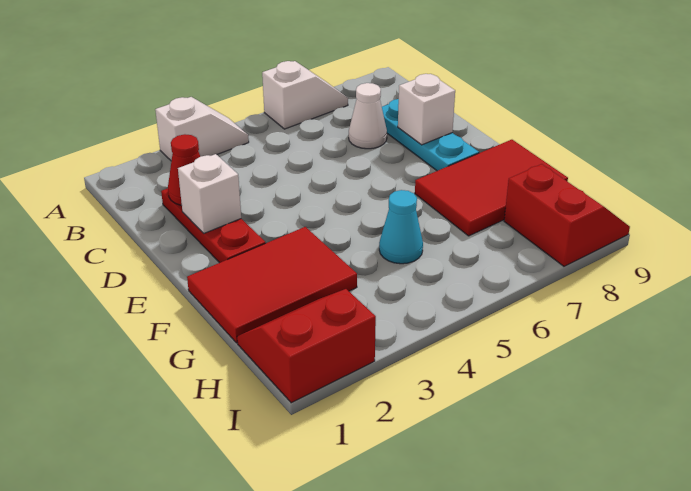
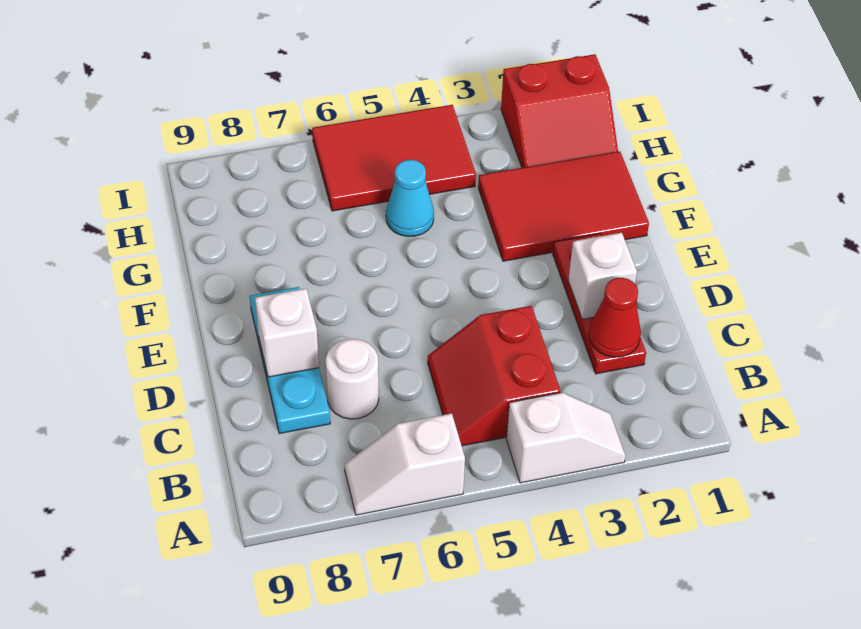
white slope A3:A4 level 1 top 3 -> white slope A3:A4 level 1 top 4
white cone C7 level 1 -> white round brick C7 level 1
red tile F7:G9 level 1 -> red tile H4:I6 level 1
red slope H8:I9 level 1 top 8 -> red slope B4:C5 level 1 top 4

